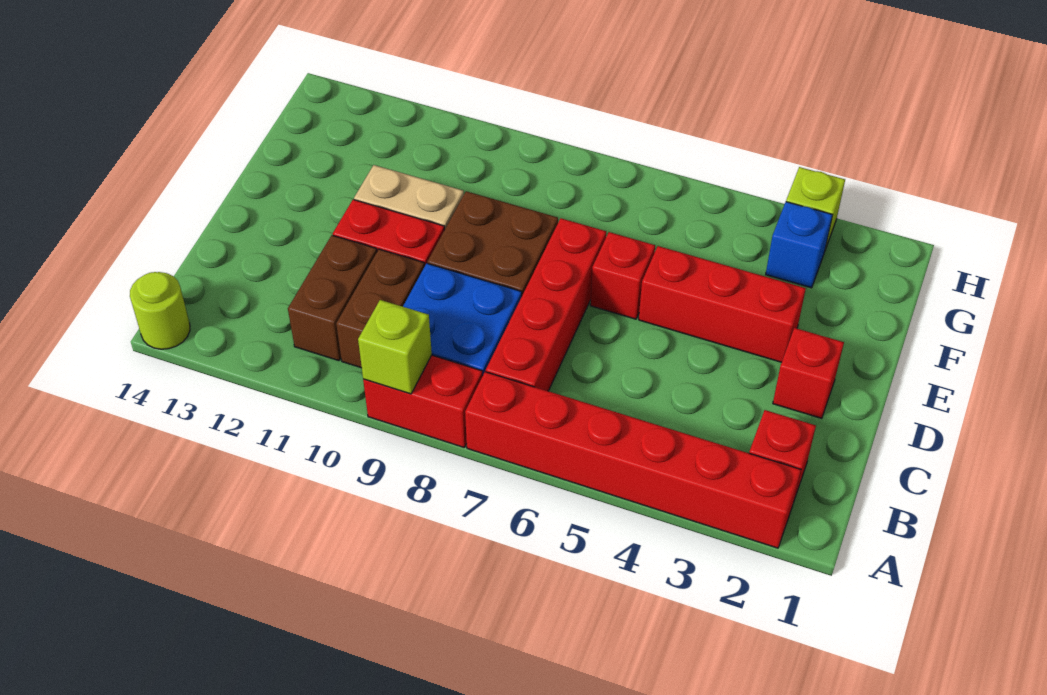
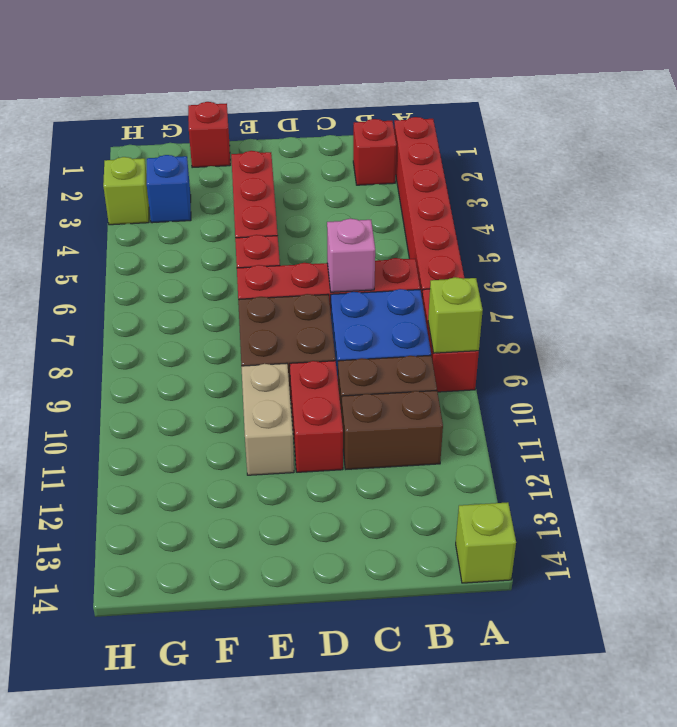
lime round brick A14 level 1 -> lime brick A14 level 1
none -> pink brick C7 level 2
red brick D2 level 1 -> red brick F1 level 1

